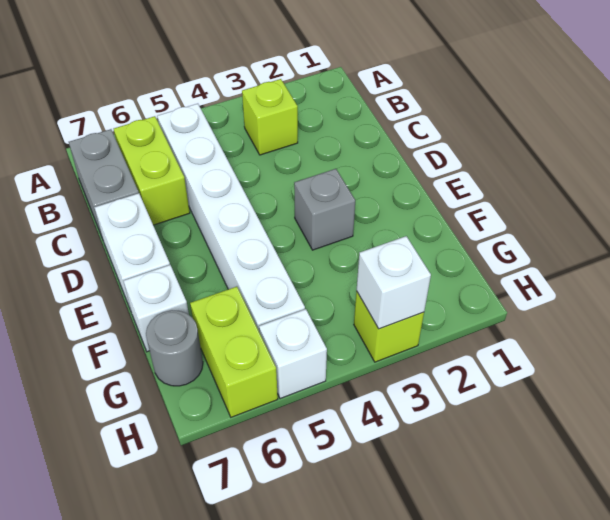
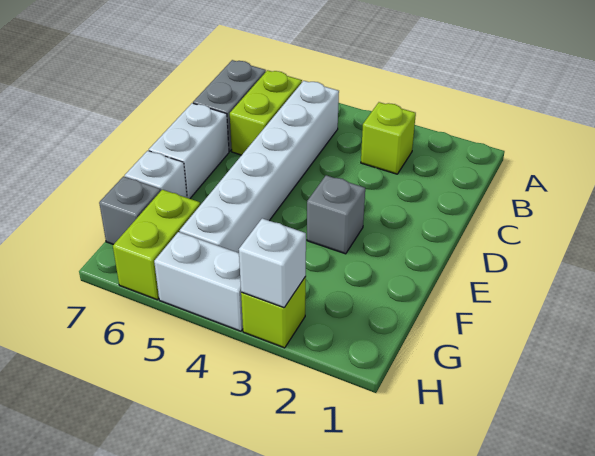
grey round brick G7 level 1 -> grey brick G7 level 1
white brick H5 level 1 -> white brick H4:H5 level 1

